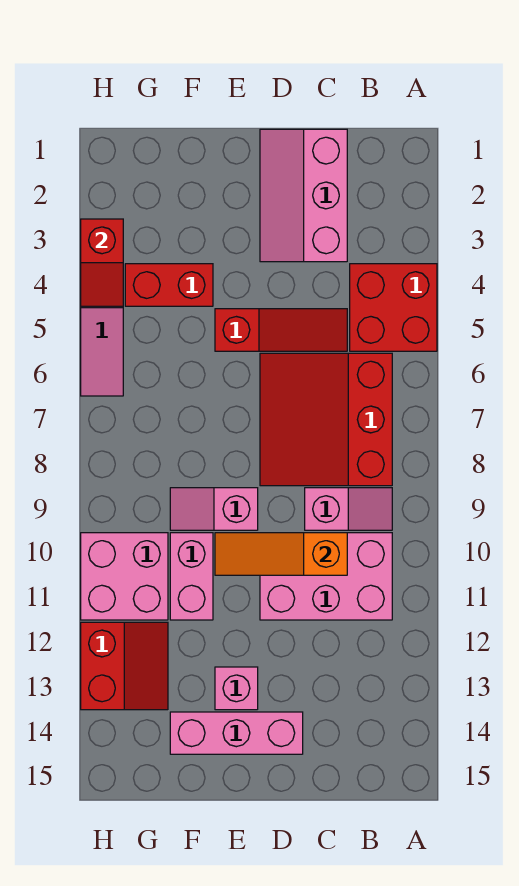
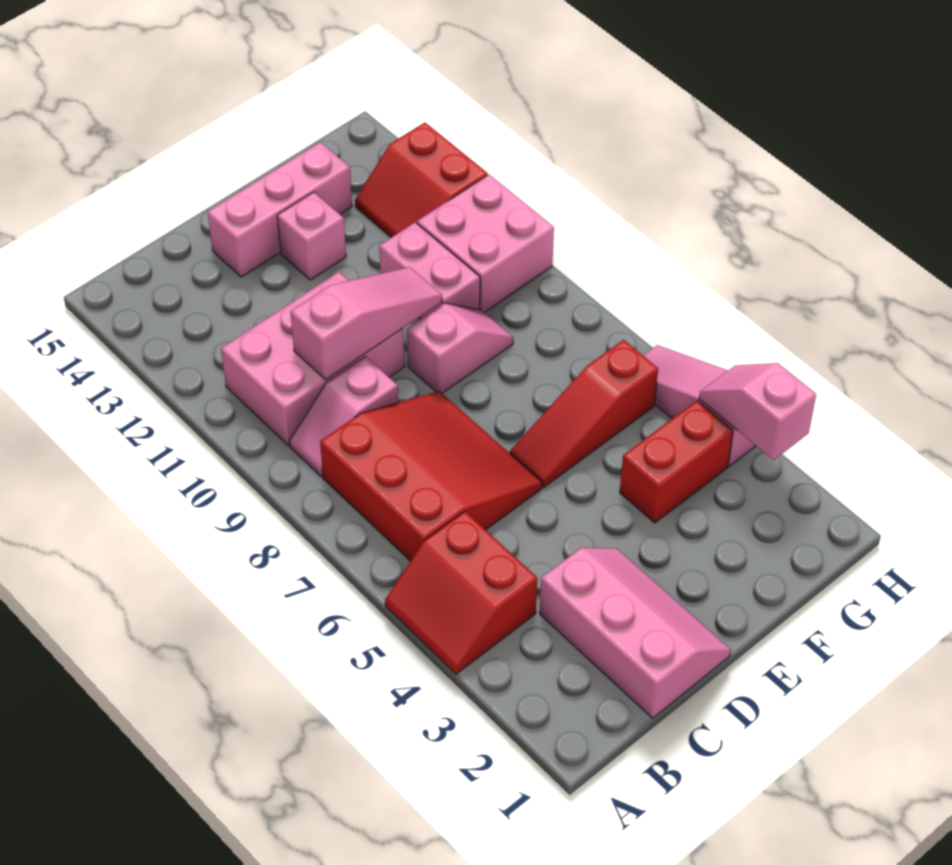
red brick A4:B5 level 1 -> red slope A4:B5 level 1 top B
red slope C5:E5 level 1 top E -> red slope E6:G6 level 1 top G
orange slope C10:E10 level 2 top C -> pink slope C10:E10 level 2 top C
red slope H3:H4 level 2 top 3 -> pink slope H3:H4 level 2 top 3

